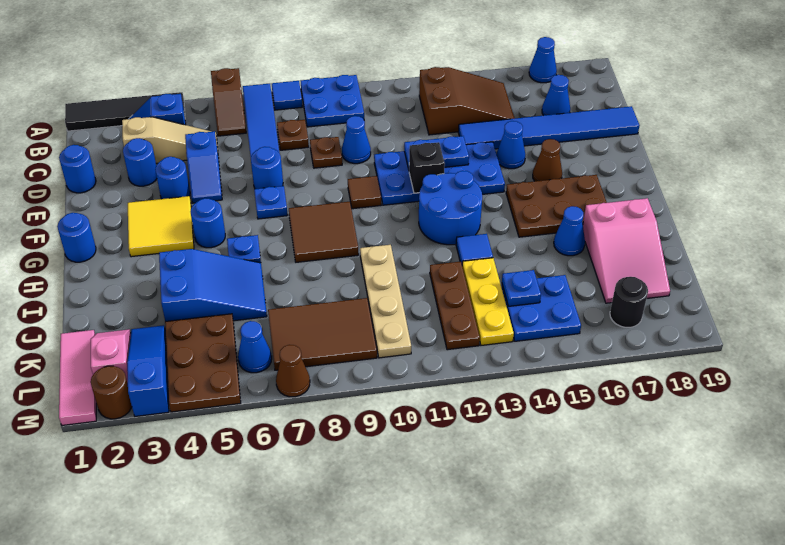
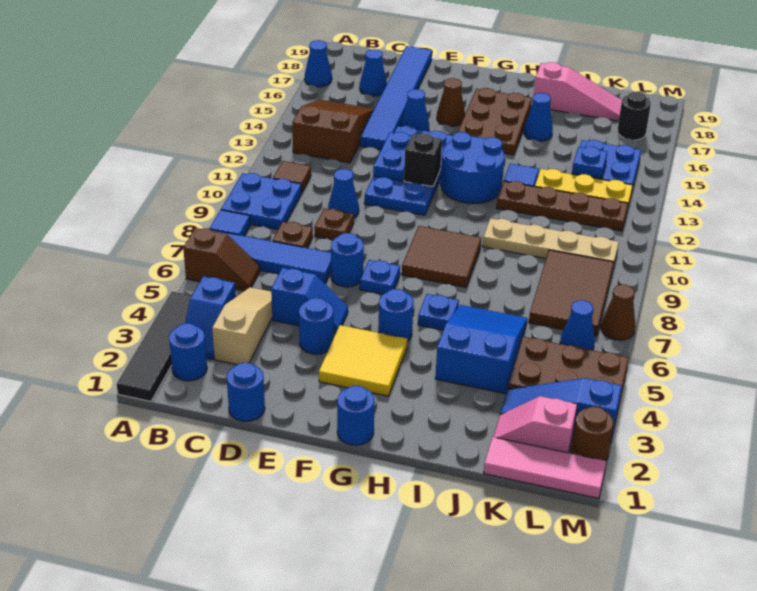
blue round brick D3 level 1 -> blue round brick B2 level 1
brown tile F10 level 1 -> brown tile B11 level 1
pink slope I17:K18 level 1 top I -> pink slope I18:K18 level 1 top I
brown plate J12:L12 level 1 -> brown plate I12:L12 level 1

